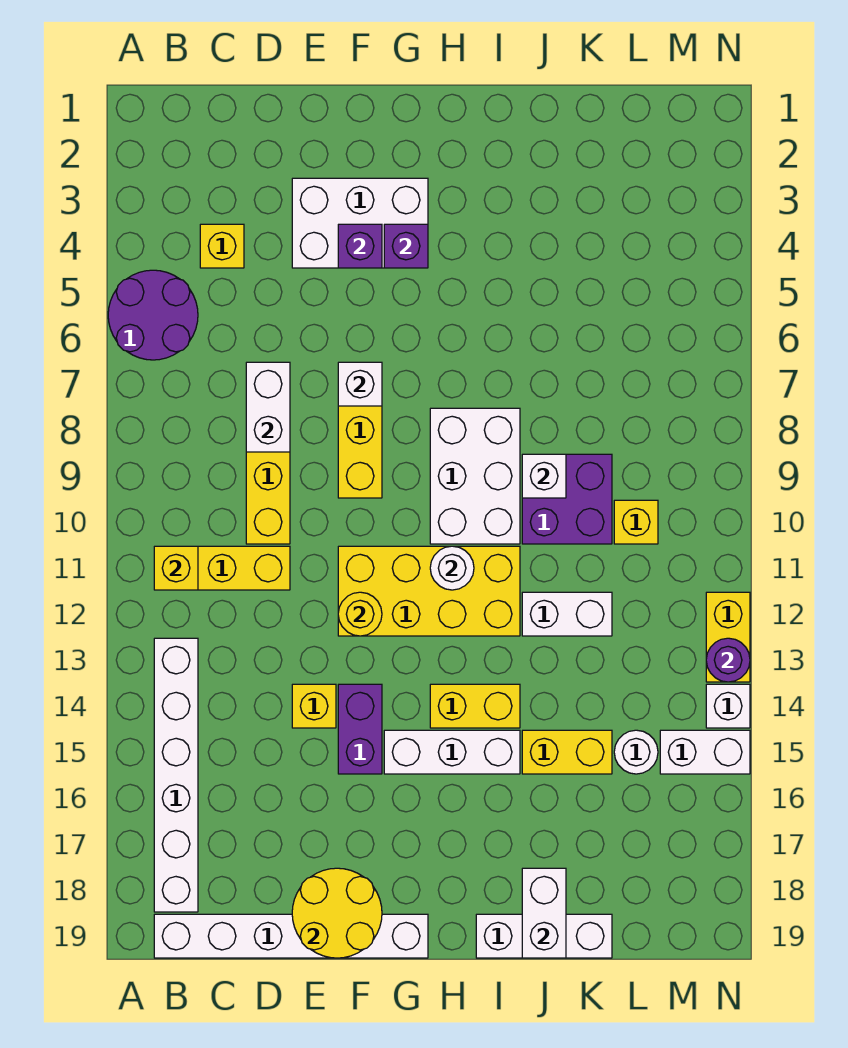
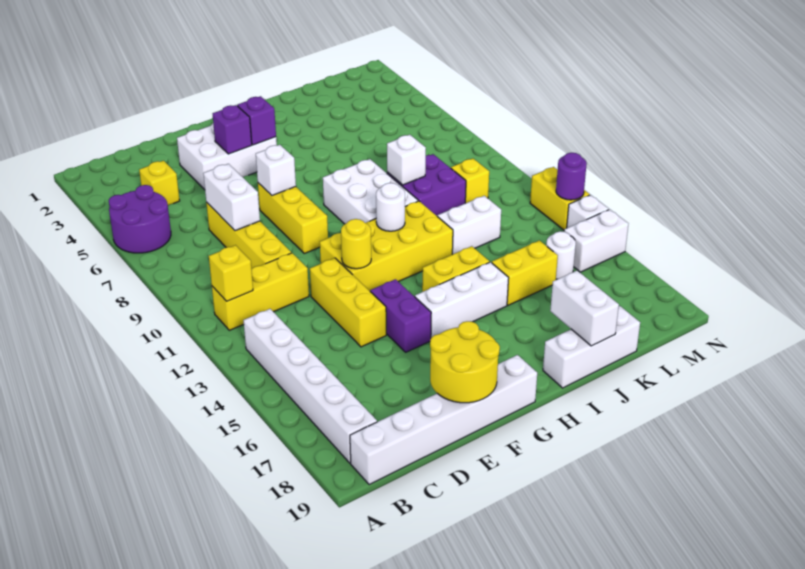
yellow brick E14 level 1 -> yellow brick E12:E14 level 1

